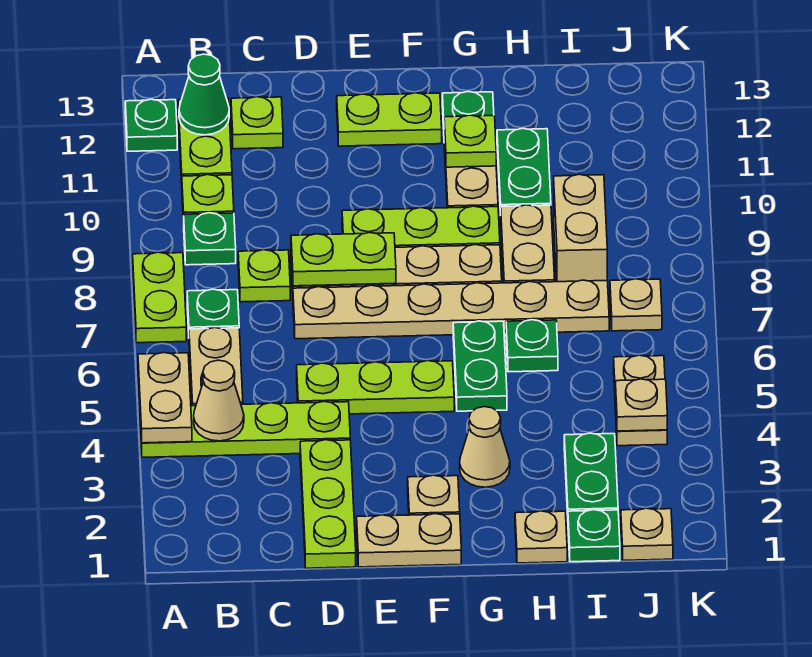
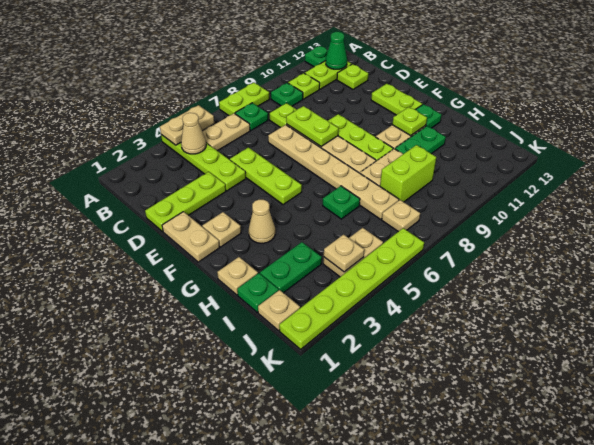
green plate G5:G6 level 1 -> none
tan brick I8:I9 level 1 -> lime brick I8:I9 level 1
none -> lime plate K1:K6 level 1

